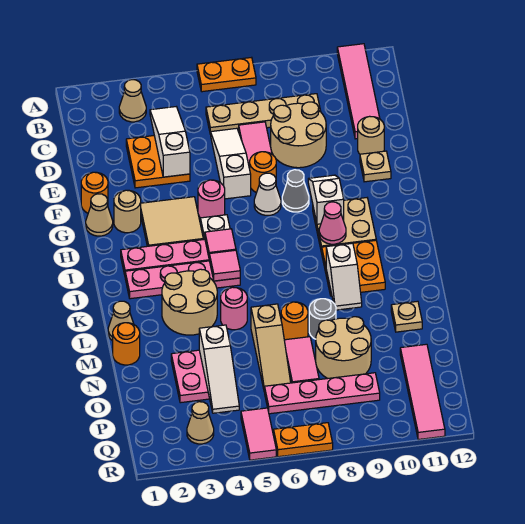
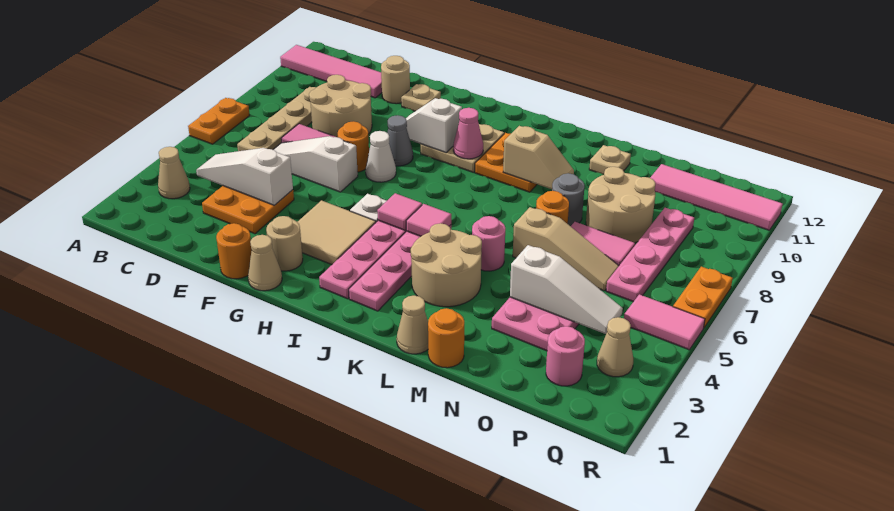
pink round brick G5 level 1 -> pink round brick P2 level 1
white slope K9:L9 level 2 top K -> tan slope K9:L9 level 2 top K

